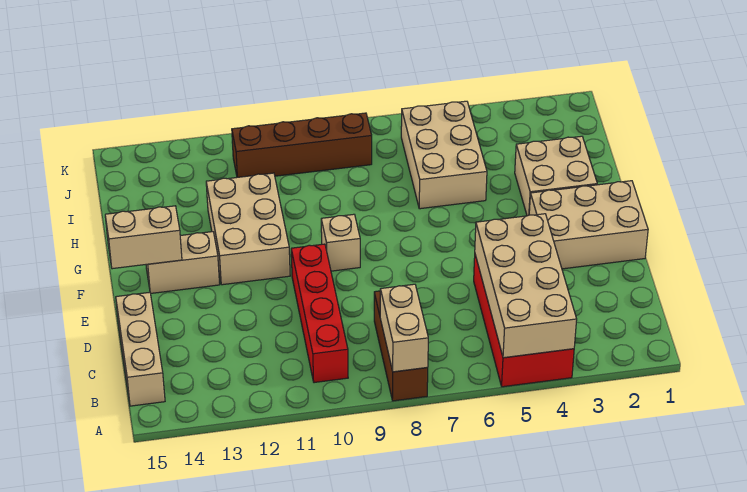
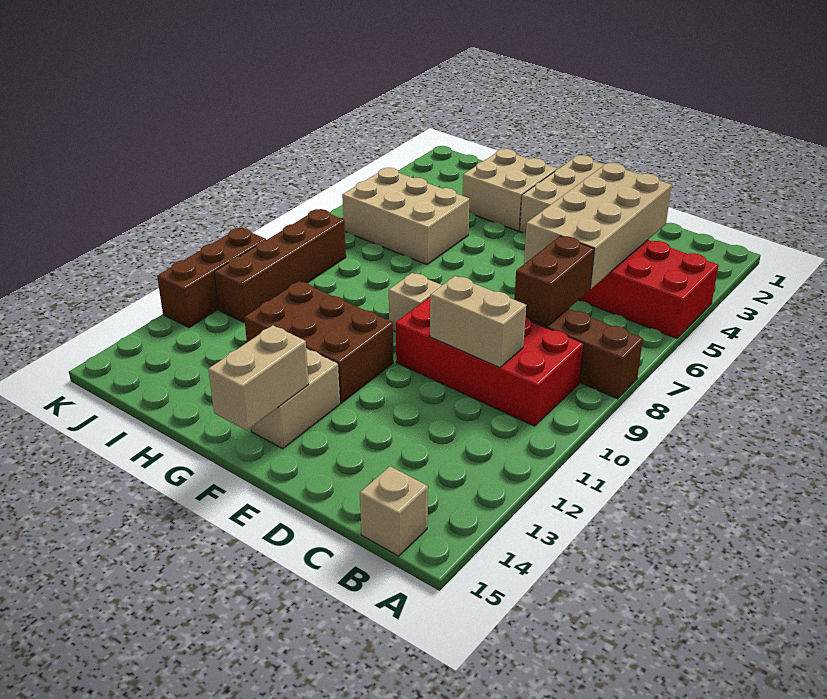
tan brick A4:D5 level 2 -> tan brick C3:D6 level 2
tan brick A8:B8 level 2 -> tan brick C10:D10 level 2
red brick B10:E10 level 1 -> red brick B9:E10 level 1
tan brick B15:D15 level 1 -> tan brick B15 level 1
none -> brown brick C7:C8 level 2
tan brick F11:H12 level 1 -> brown brick F11:H12 level 1
none -> brown brick K10:K12 level 1

